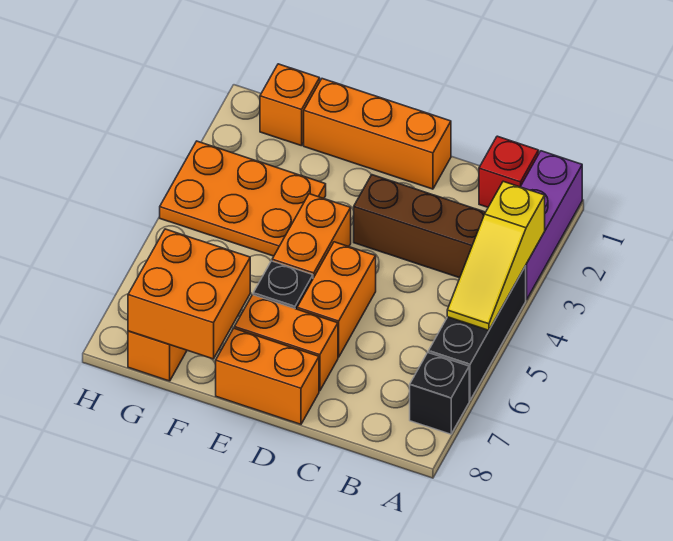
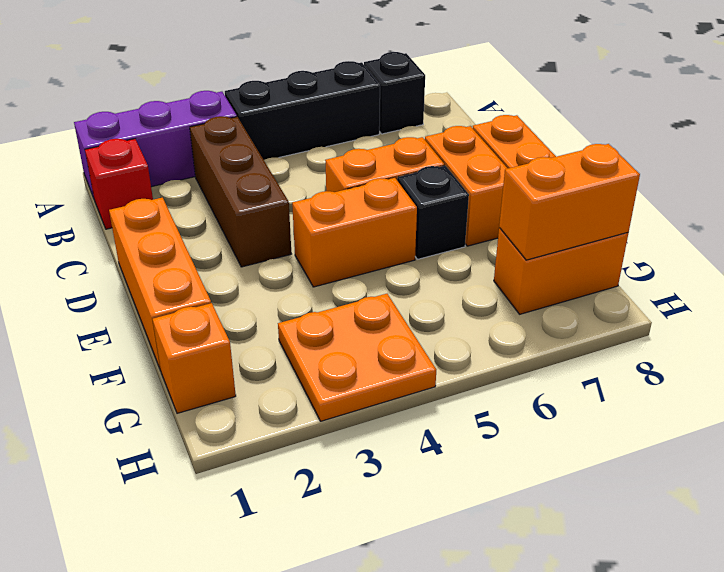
yellow slope A3:A5 level 2 top 3 -> none
orange plate F3:H4 level 1 -> orange plate G3:H4 level 1
orange brick F7:G8 level 2 -> orange brick G7:G8 level 2

